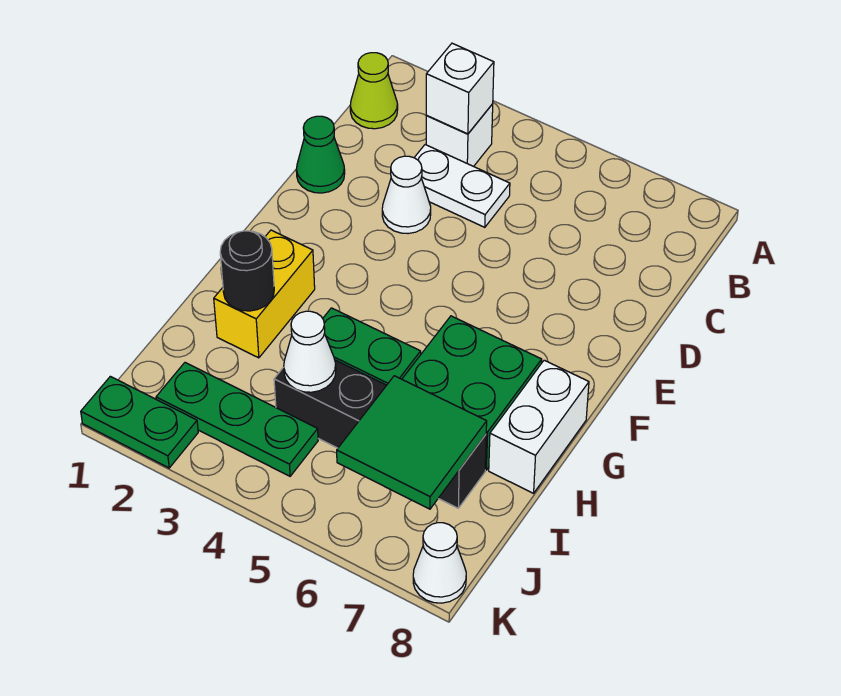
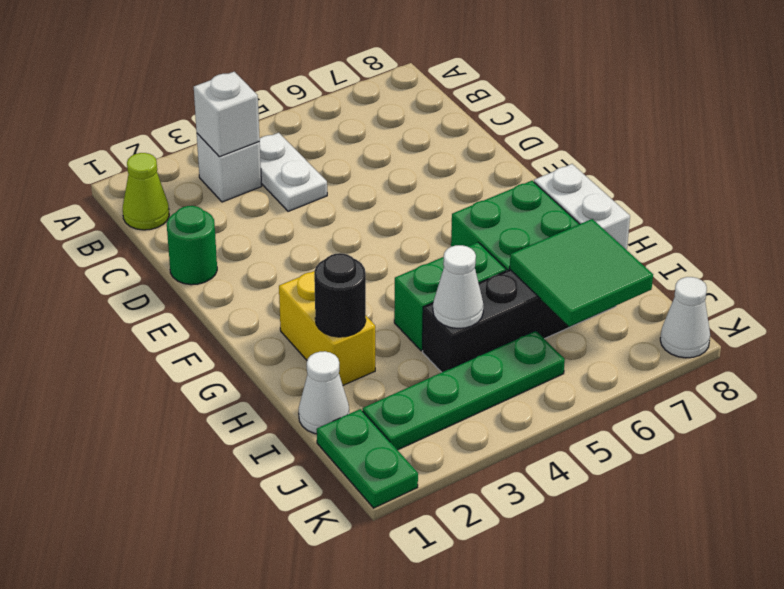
white plate C3:C4 level 1 -> white plate B4:C4 level 1
green cone D1 level 1 -> green round brick D1 level 1
white cone D3 level 1 -> white cone I1 level 1
green plate J2:J4 level 1 -> green plate J2:J5 level 1
green plate K1:K2 level 1 -> green plate J1:K1 level 1

